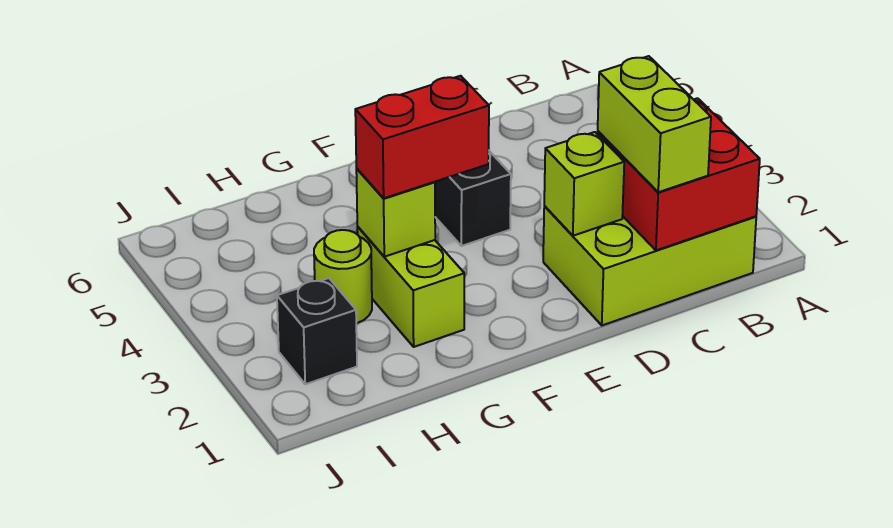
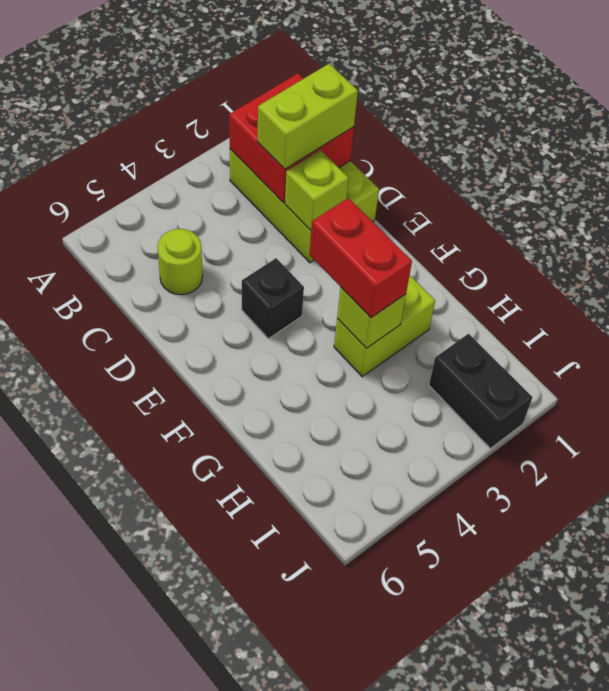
lime round brick H3 level 1 -> lime round brick C5 level 1
black brick I2 level 1 -> black brick I2:J2 level 1

